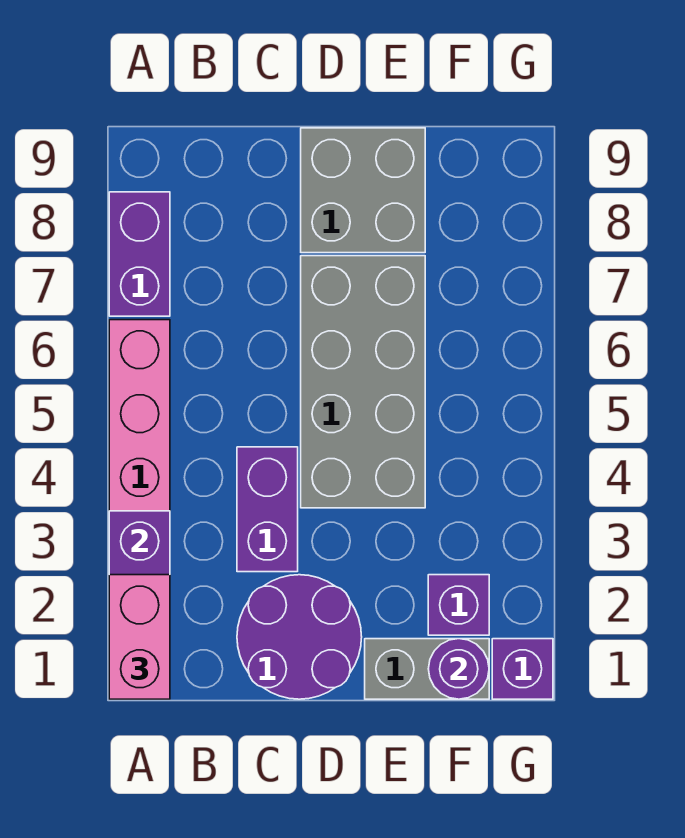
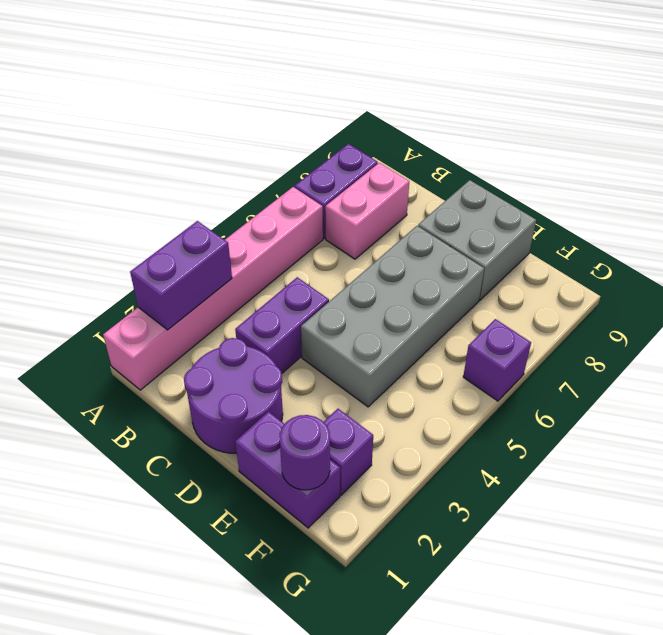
pink brick A1:A2 level 3 -> pink brick B7:B8 level 1
grey brick E1:F1 level 1 -> purple brick E1:F1 level 1
purple brick G1 level 1 -> purple brick G6 level 1

